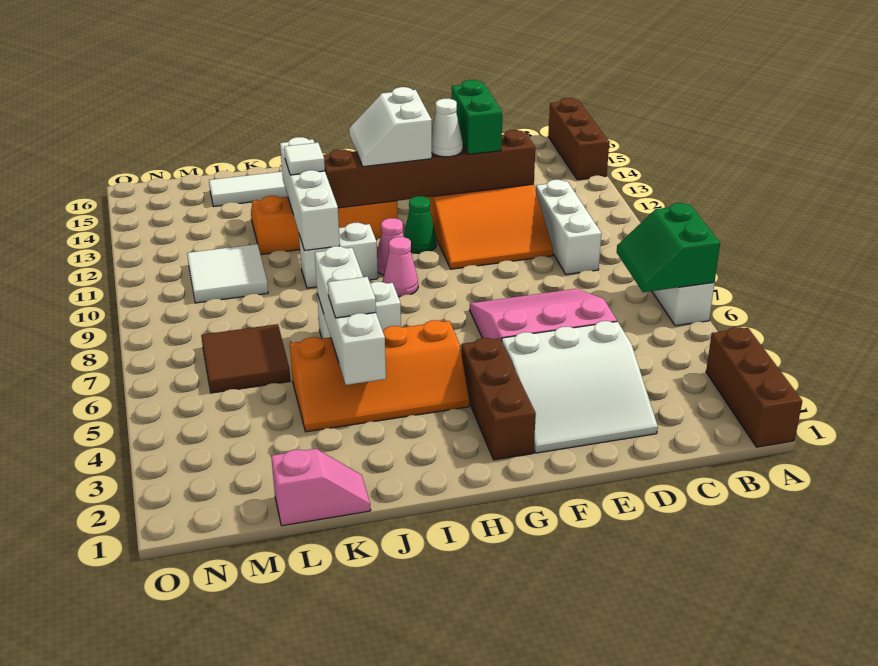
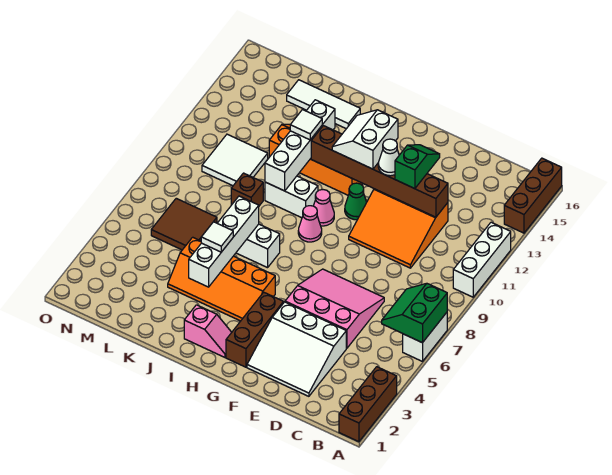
white brick C9:C11 level 1 -> white brick A10:A12 level 1
green brick E12:E13 level 3 -> green slope E12:E13 level 3 top 12
pink slope K1:L1 level 1 top L -> pink slope H2:I2 level 1 top I
none -> brown brick K9 level 1

